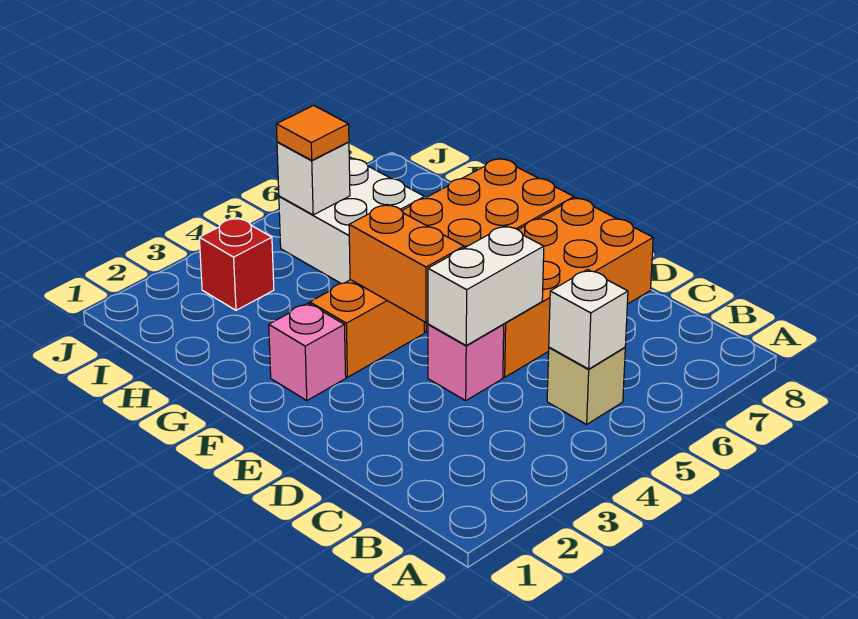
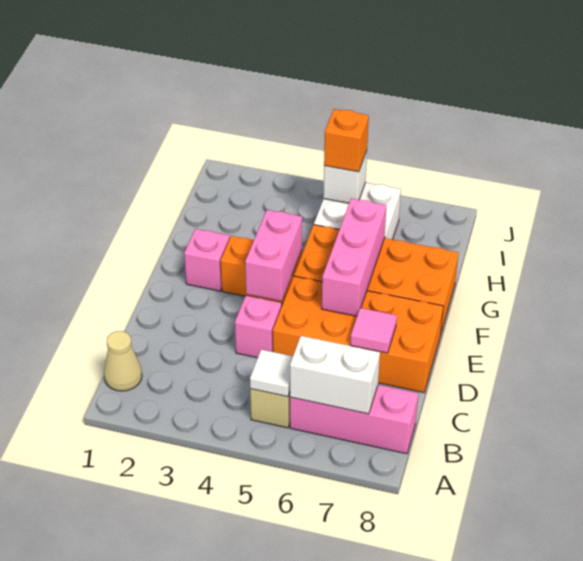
none -> tan cone B1 level 1
white brick B5 level 2 -> white tile B5 level 2
none -> pink brick B6:B8 level 1
white brick D4:D5 level 2 -> white brick B6:B7 level 2
none -> pink tile D7 level 2
orange brick E4:F4 level 2 -> pink brick E4:F4 level 2
none -> pink brick E6:G6 level 2
red brick I3 level 1 -> none
orange tile I5 level 3 -> orange brick I5 level 3

